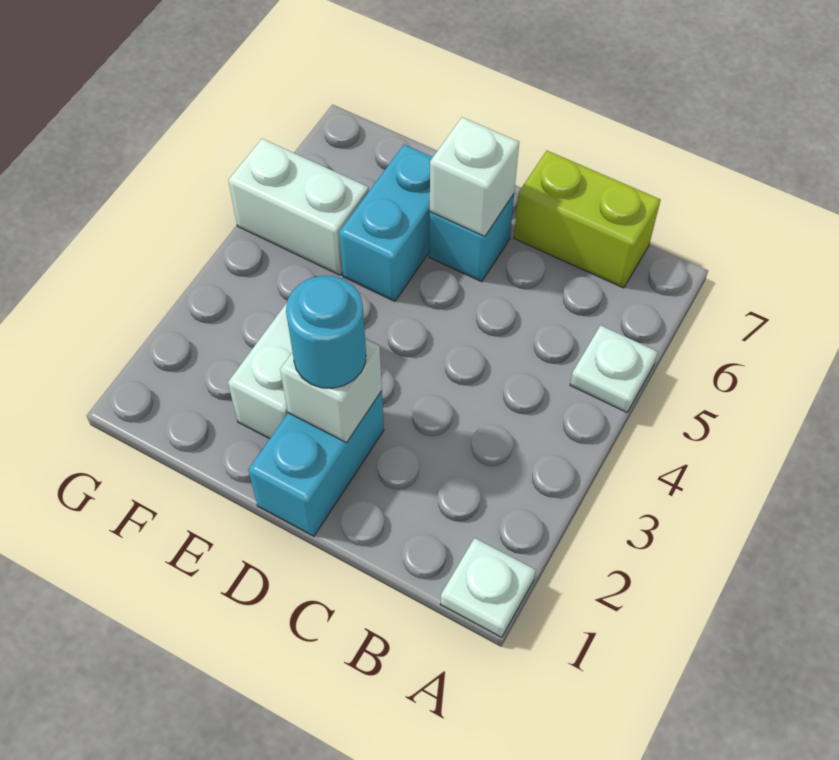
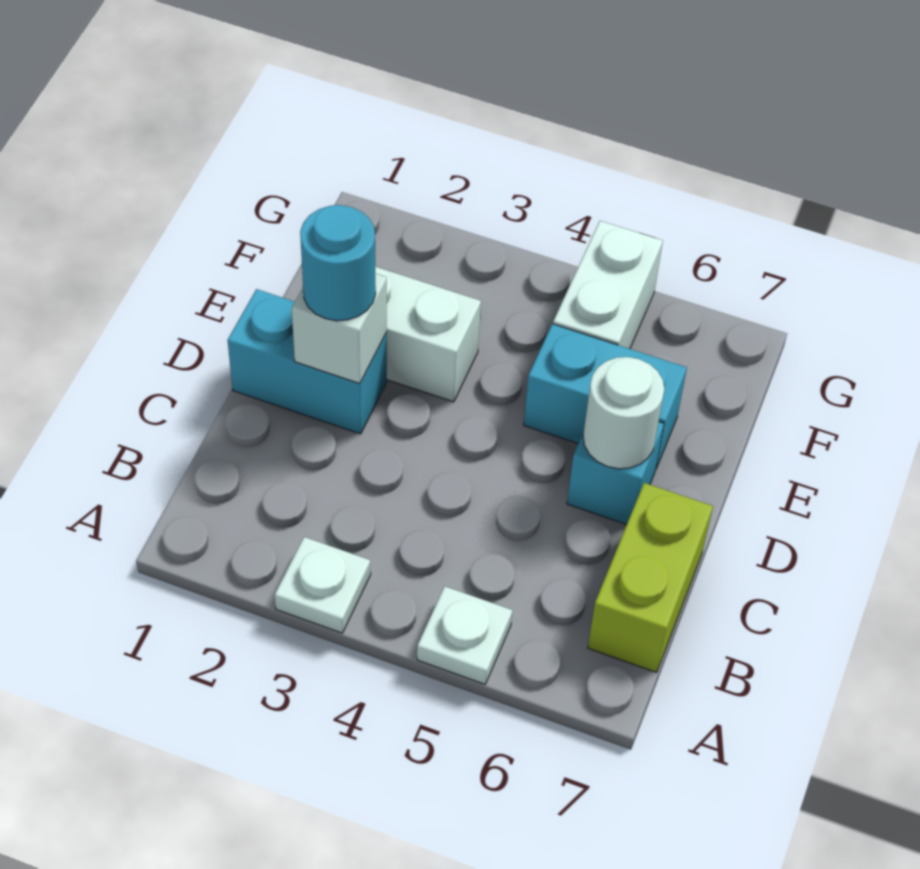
white plate A1 level 1 -> white plate A3 level 1
white brick D6 level 2 -> white round brick D6 level 2

